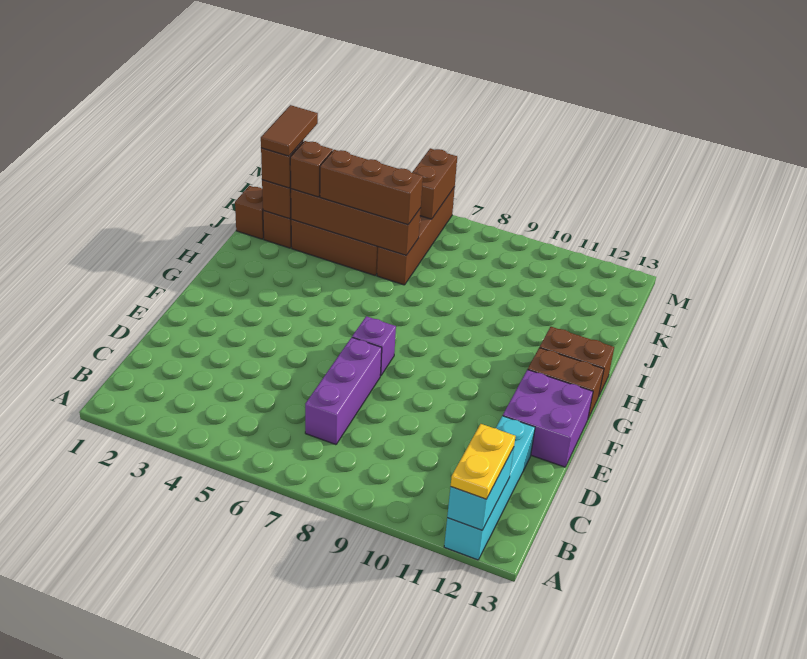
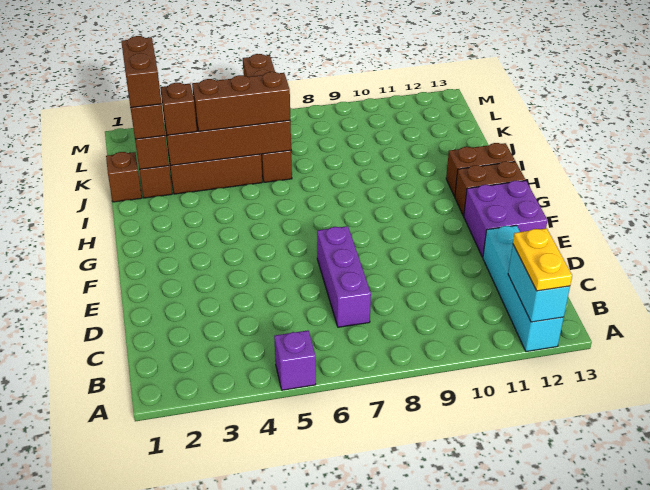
purple brick F7 level 1 -> purple brick A5 level 1
brown tile J2:K2 level 4 -> brown brick J2:K2 level 4

